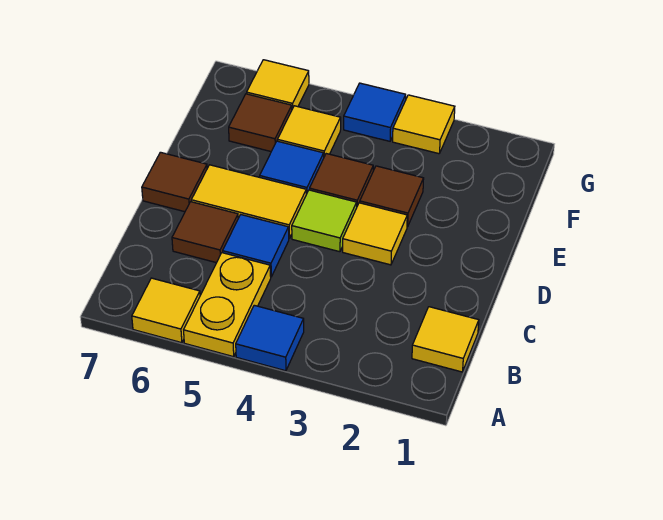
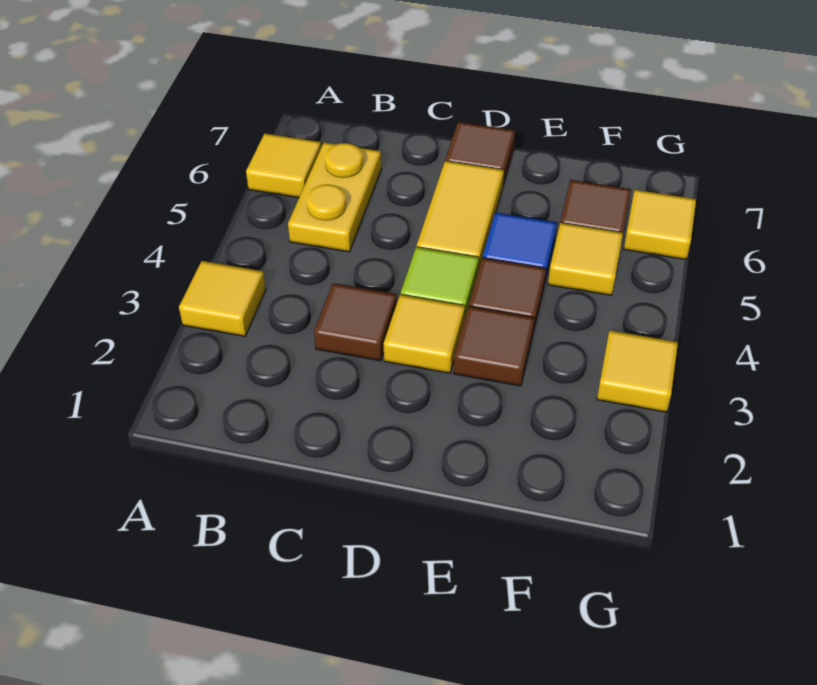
blue tile A4 level 1 -> none
yellow plate A5:B5 level 1 -> yellow plate B5:B6 level 1
yellow tile B1 level 1 -> yellow tile A3 level 1
blue tile C5 level 1 -> none
brown tile C6 level 1 -> brown tile C3 level 1
blue tile G4 level 1 -> none

